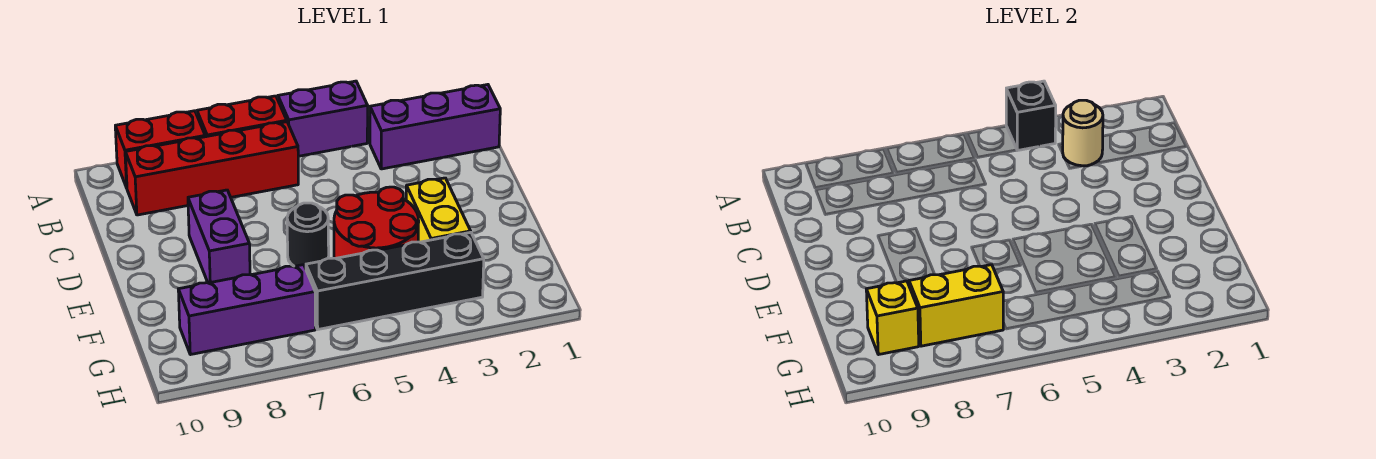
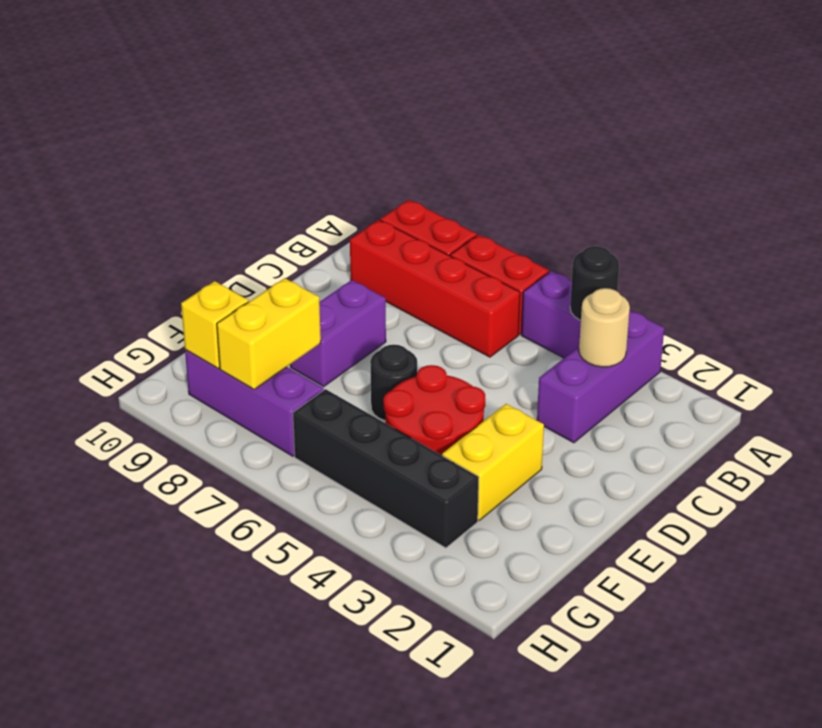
black brick A4 level 2 -> black round brick A4 level 2
purple brick B1:B3 level 1 -> purple brick A3:C3 level 1
yellow brick G7:G8 level 2 -> yellow brick F8:G8 level 2

